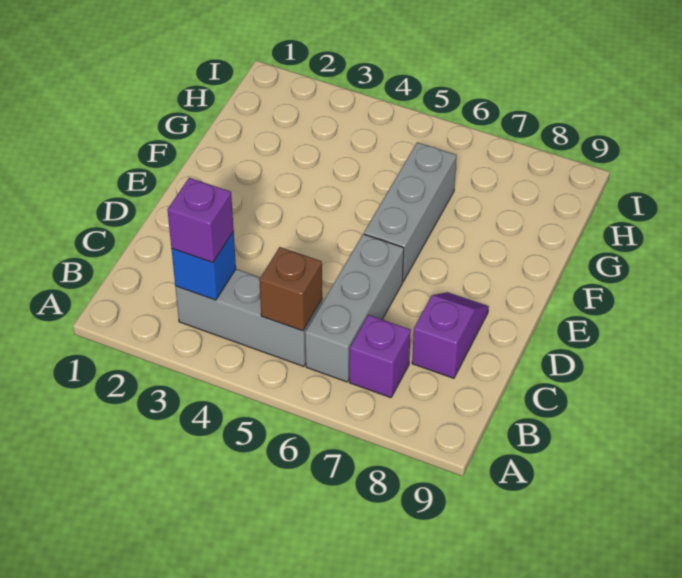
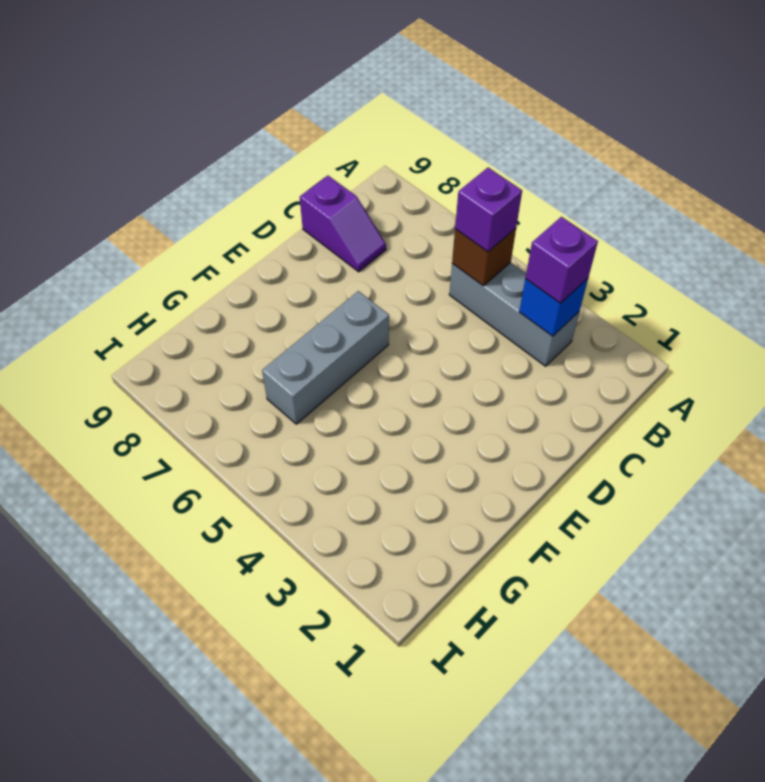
grey brick B6:D6 level 1 -> none
purple brick B7 level 1 -> purple brick B5 level 3
purple slope C8:D8 level 1 top C -> purple slope C8:C9 level 1 top 9

